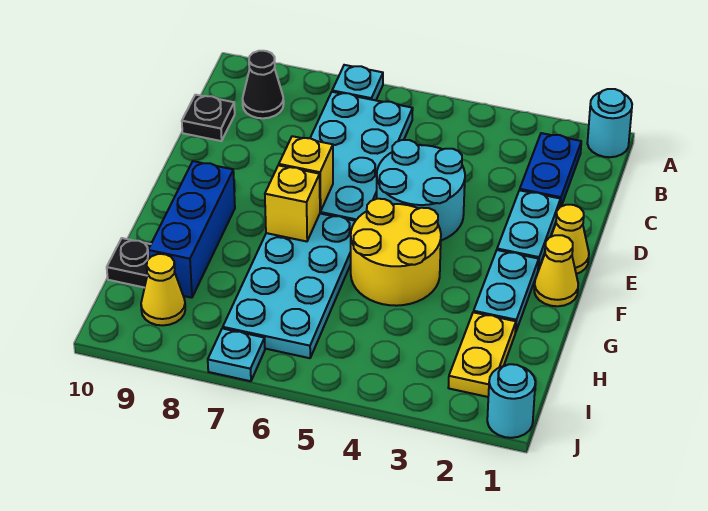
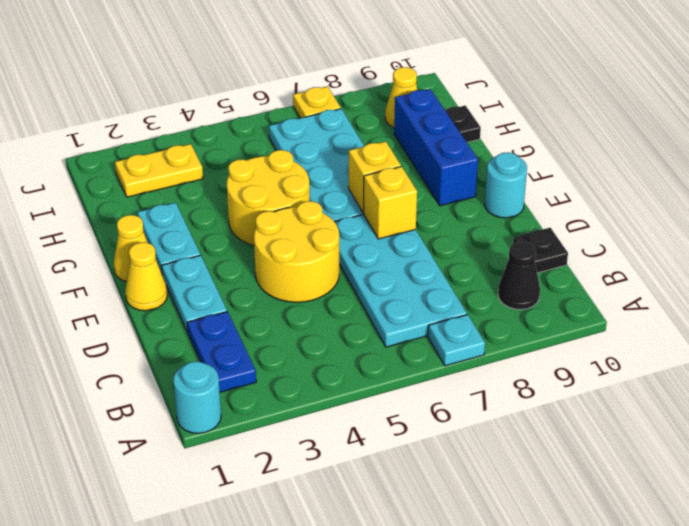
cyan round brick D4:E5 level 1 -> yellow round brick D4:E5 level 1
yellow plate H2:I2 level 1 -> yellow plate I2:I3 level 1
cyan round brick J1 level 1 -> cyan round brick E10 level 1
cyan plate J7 level 1 -> yellow plate J7 level 1

